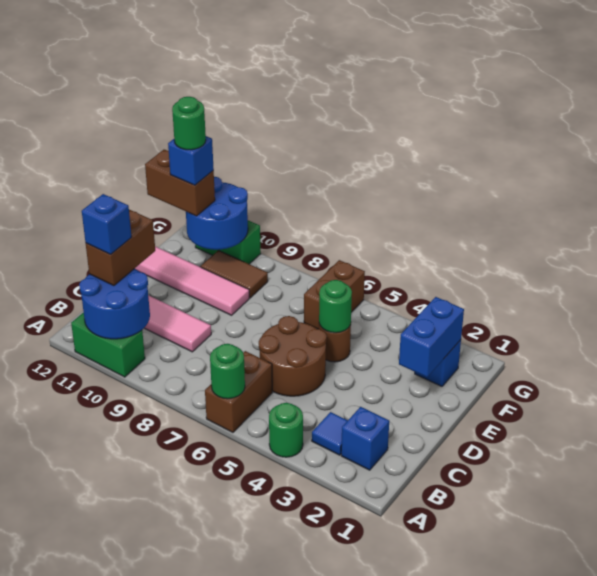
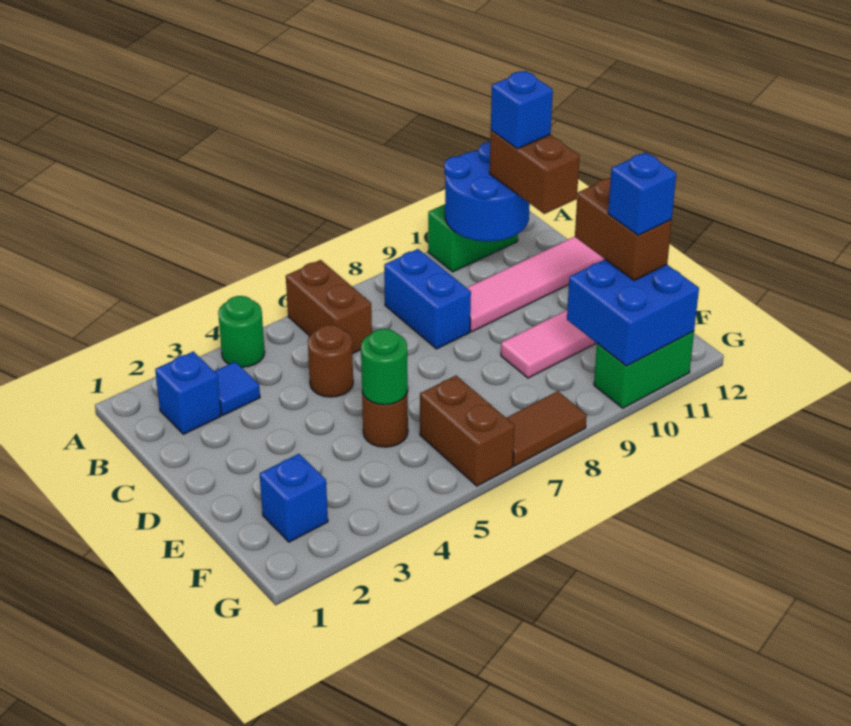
green round brick A6 level 2 -> none
brown round brick C5:D6 level 1 -> brown round brick C5 level 1
blue brick E2:F2 level 2 -> blue brick B8:C8 level 1
brown tile F9:F10 level 1 -> brown tile G7:G8 level 1
blue round brick F10:G11 level 2 -> blue brick F10:G11 level 2
brown brick F11:F12 level 3 -> brown brick E11:F11 level 3
green round brick F11 level 5 -> none

